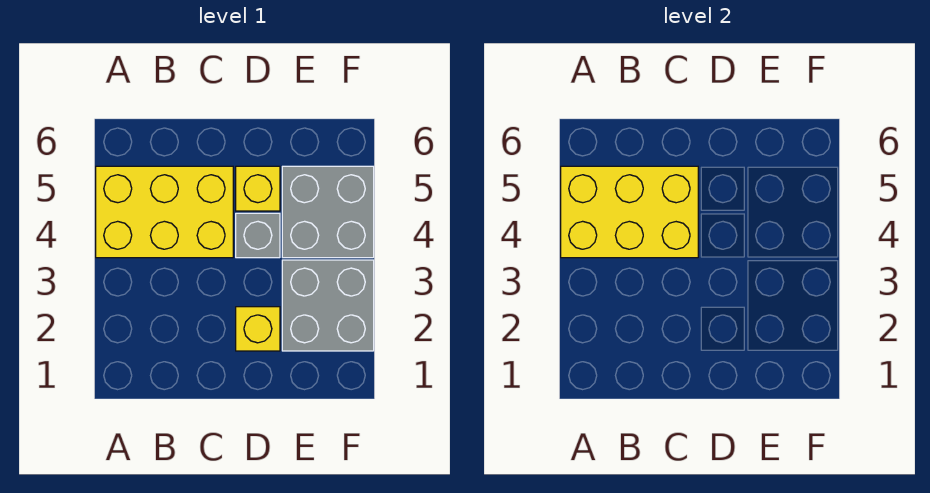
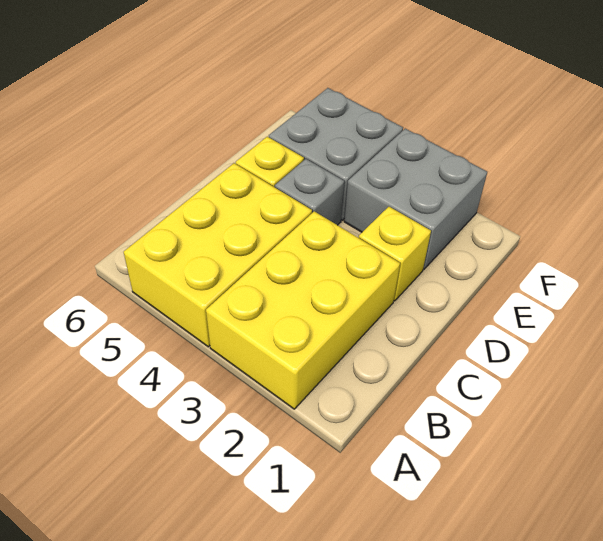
yellow brick A4:C5 level 2 -> yellow brick A2:C3 level 1

